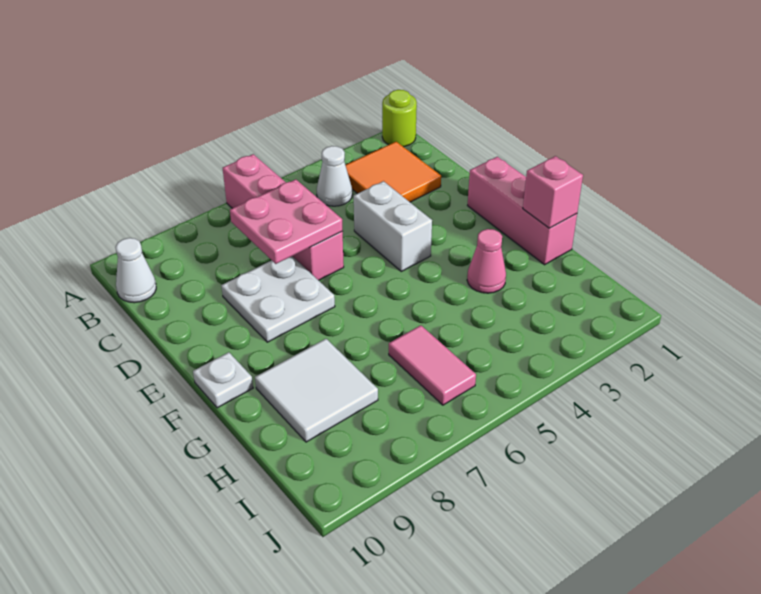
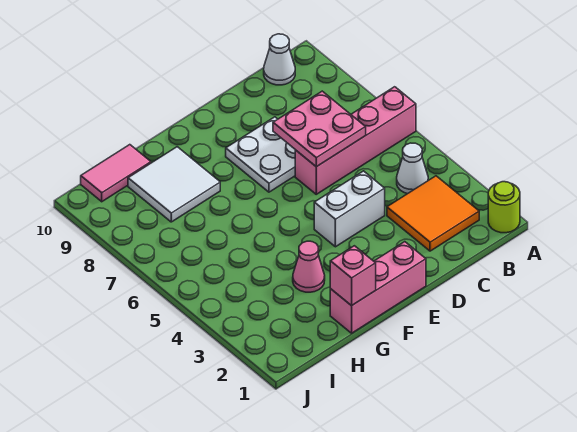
white plate F10 level 1 -> none
pink tile H6:I6 level 1 -> pink tile H10:I10 level 1

